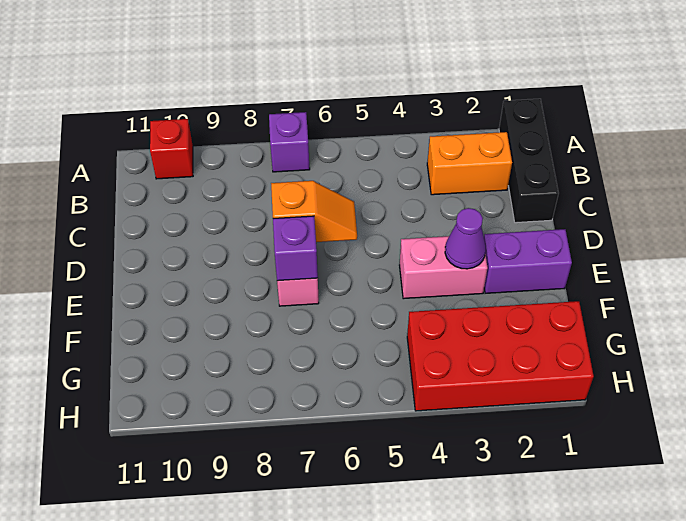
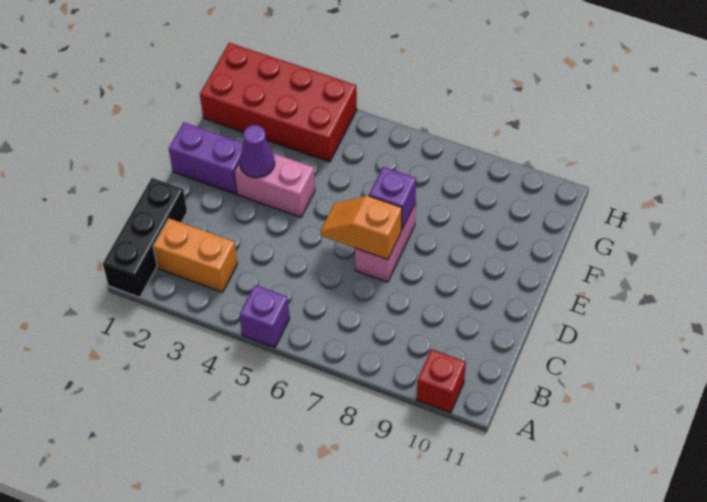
purple brick A7 level 1 -> purple brick A5 level 1

